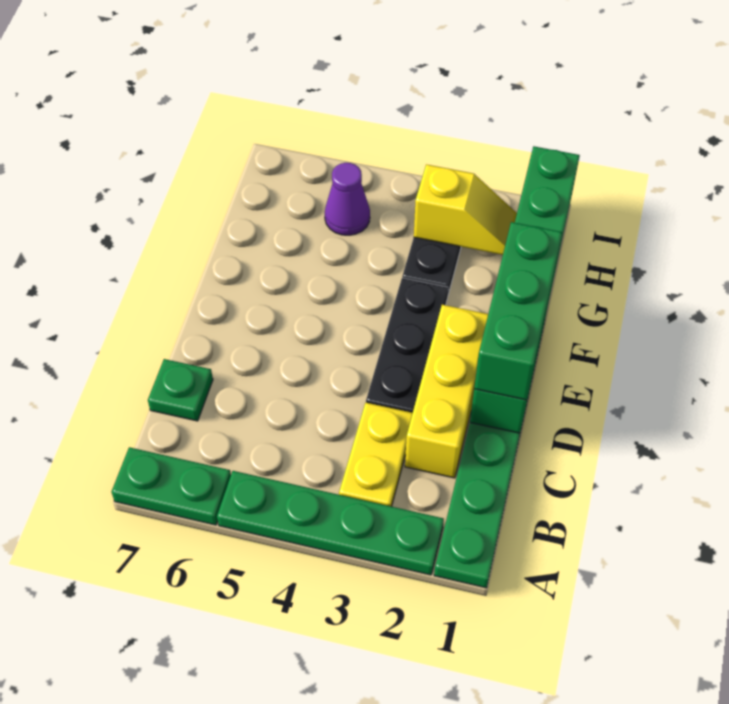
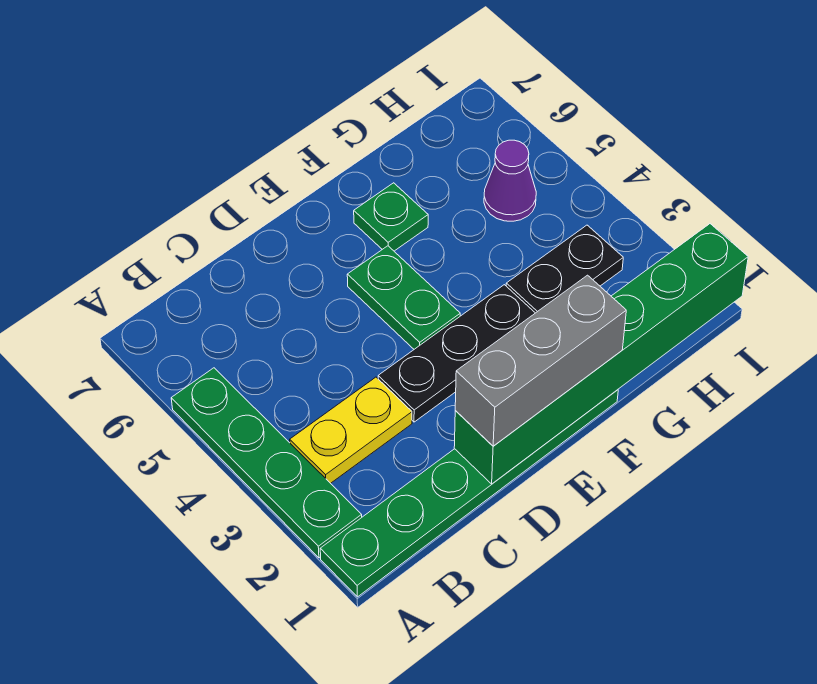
green plate A6:A7 level 1 -> green plate E4:E5 level 1
yellow brick C2:E2 level 1 -> none
green plate C7 level 1 -> green plate F6 level 1
green brick D1:F1 level 3 -> grey brick D1:F1 level 3
yellow slope H2:H3 level 2 top 3 -> none

